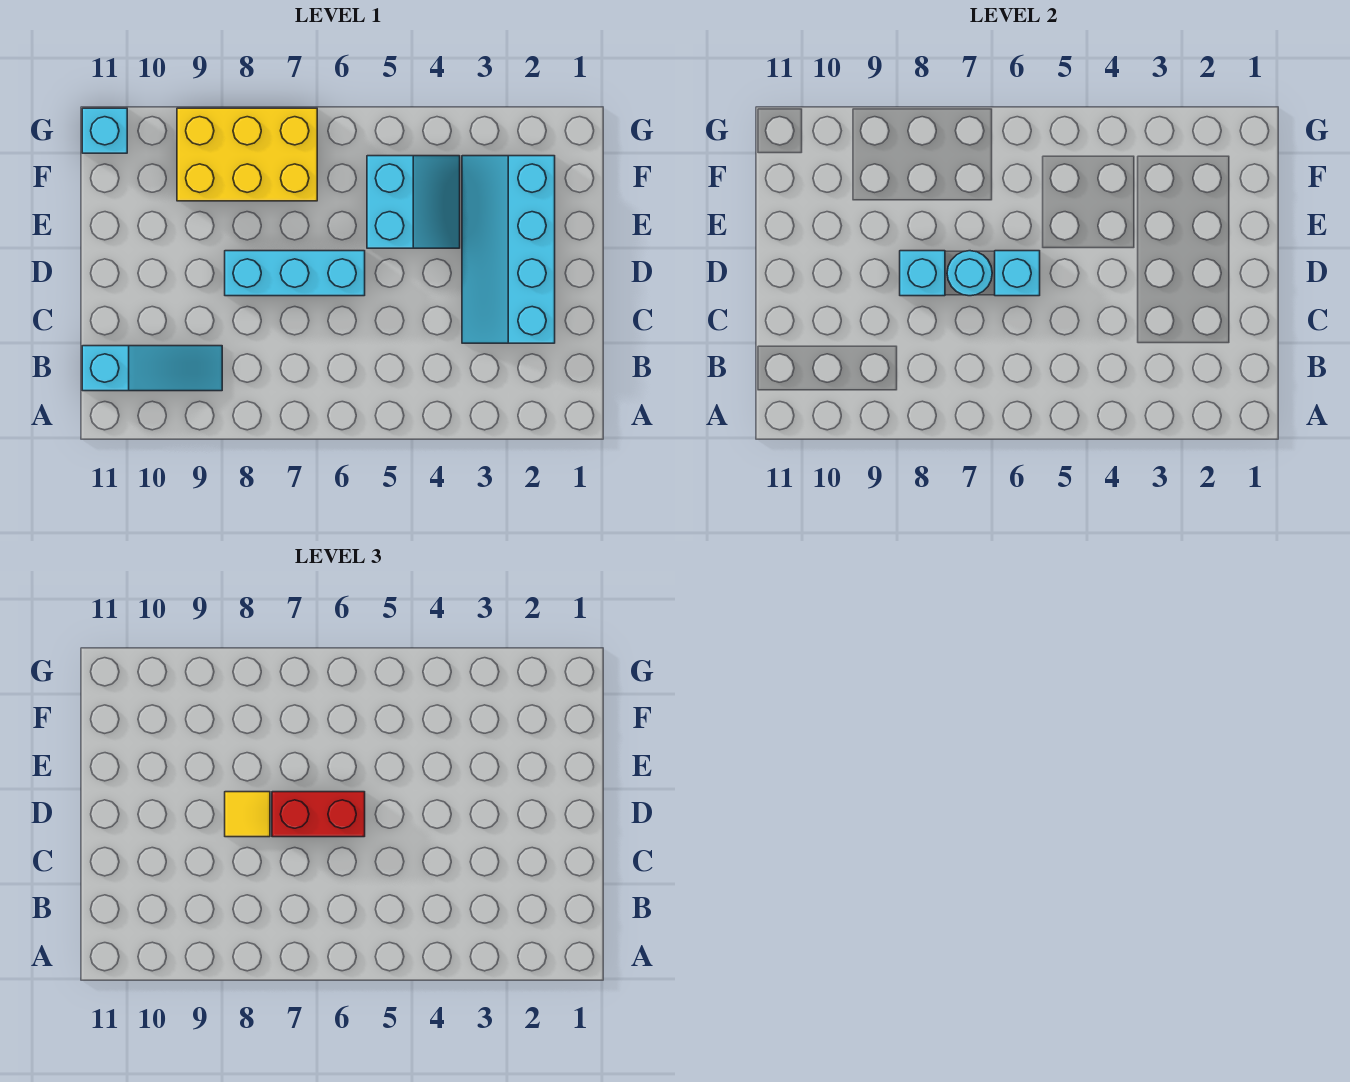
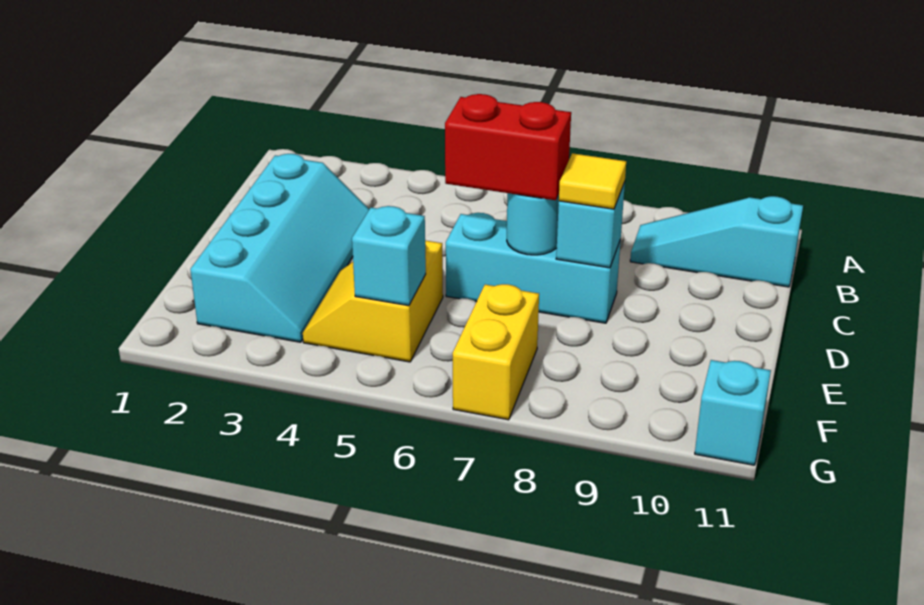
cyan brick D6 level 2 -> cyan brick F5 level 2
cyan slope E4:F5 level 1 top 5 -> yellow slope E4:F5 level 1 top 5
yellow brick F7:G9 level 1 -> yellow brick F7:G7 level 1

